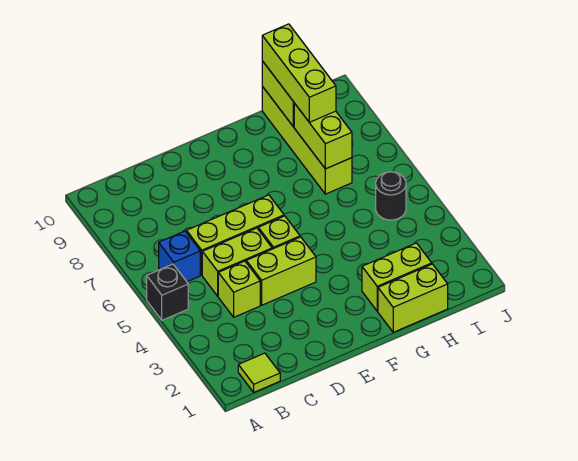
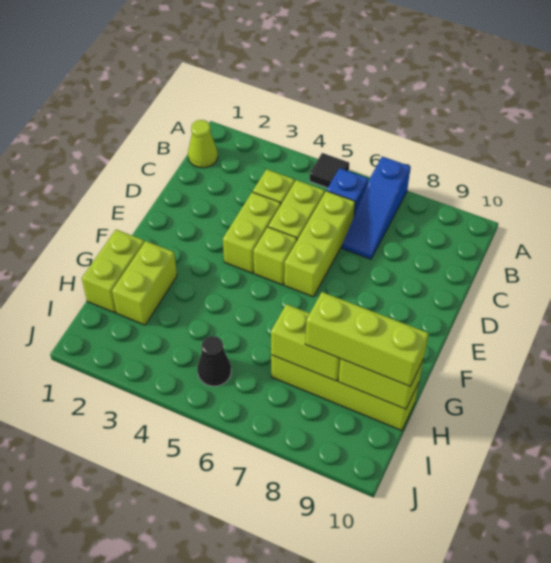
black brick A5 level 1 -> black tile A5 level 1
none -> blue slope A7:C7 level 1 top A
lime tile B1 level 1 -> lime cone B1 level 1
black round brick I5 level 1 -> black cone I5 level 1

